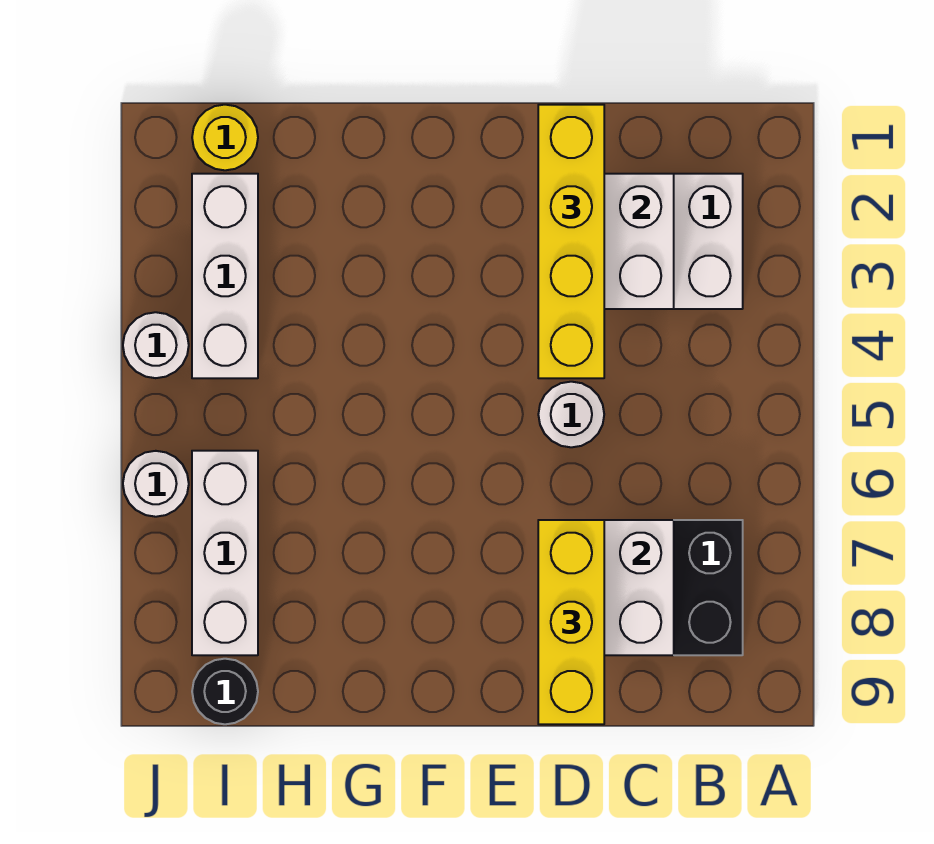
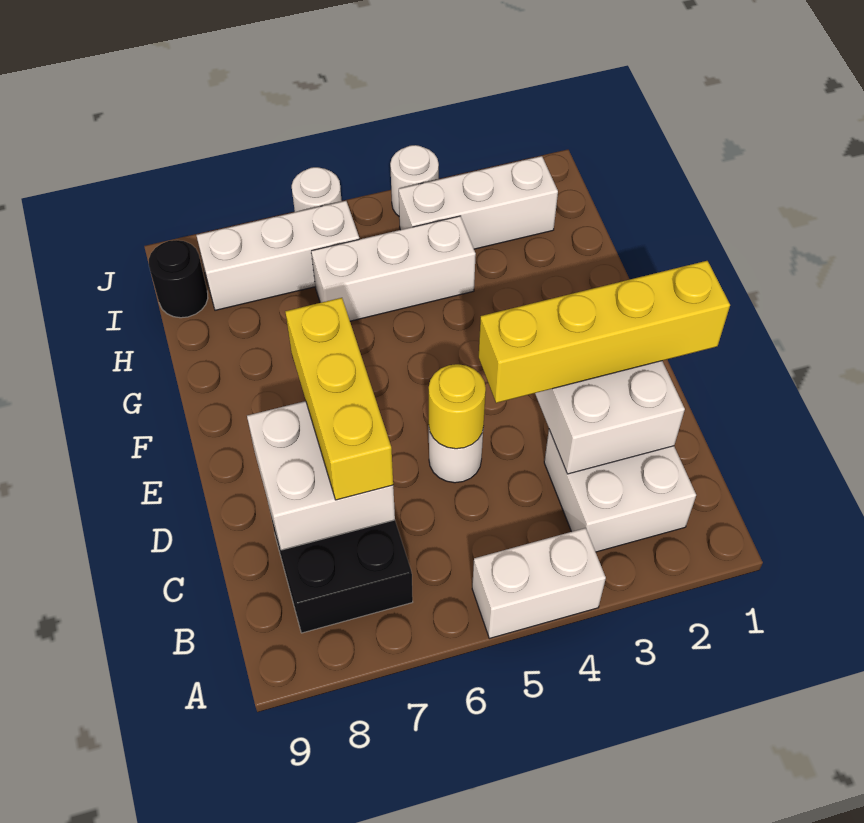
none -> white brick A4:A5 level 1
yellow brick D7:D9 level 3 -> yellow brick C7:E7 level 3
none -> white brick H4:H6 level 1
yellow round brick I1 level 1 -> yellow round brick D5 level 2

